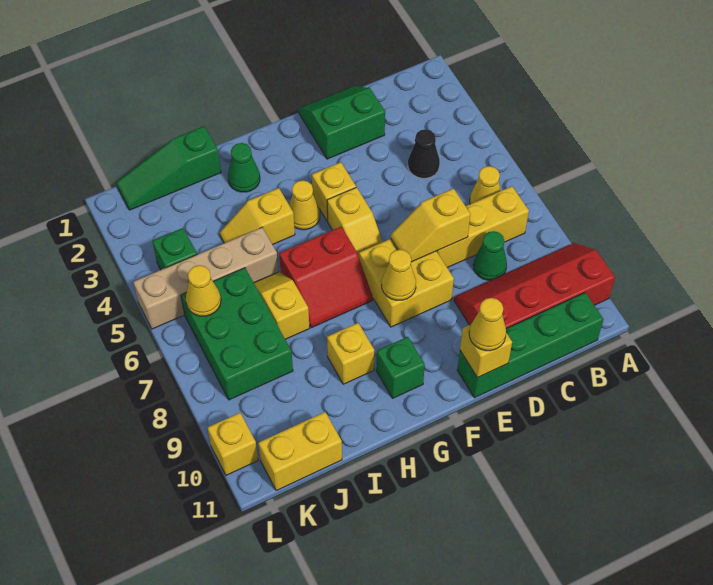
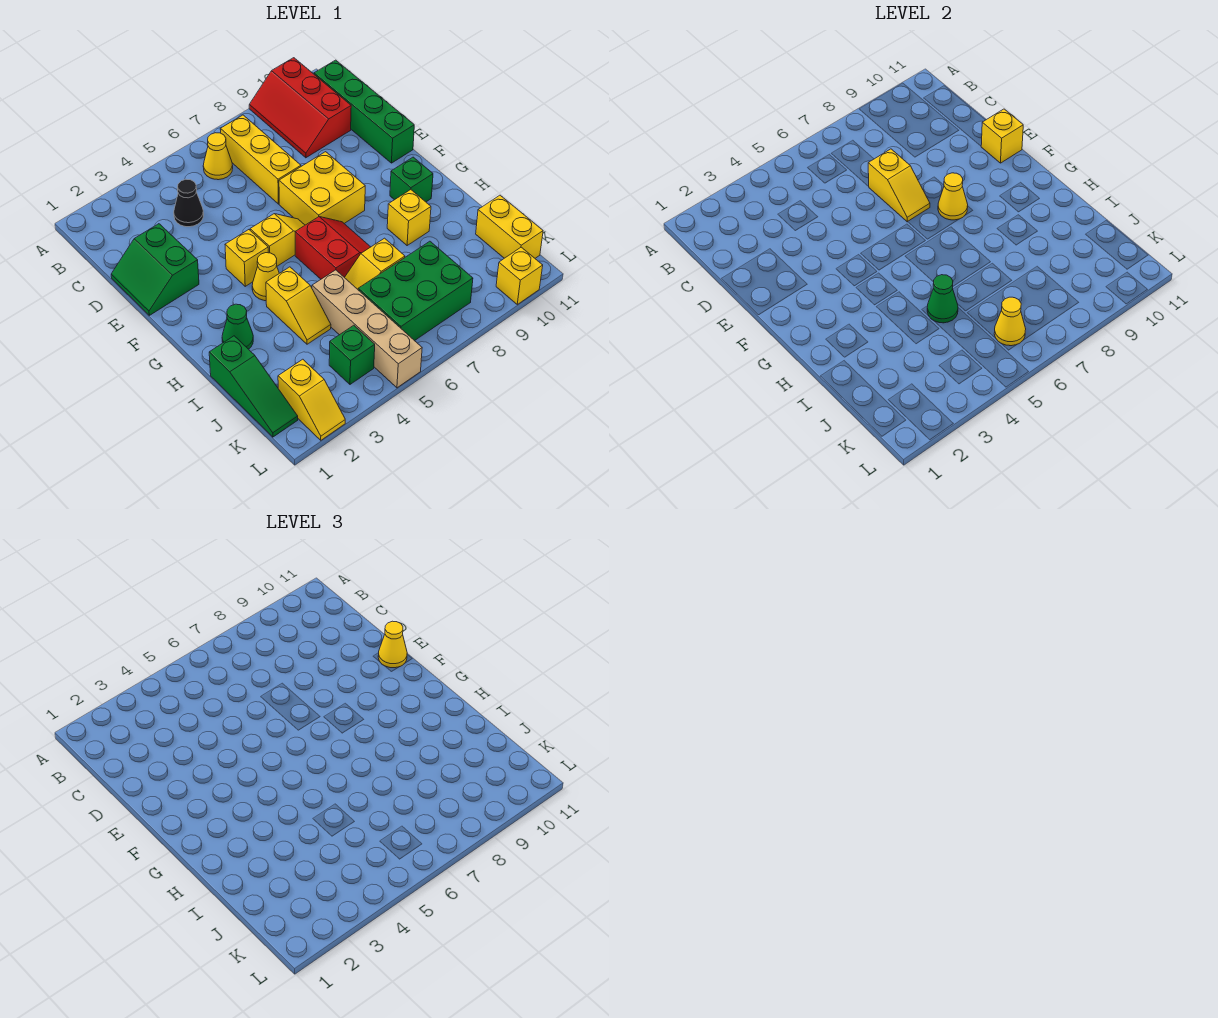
red slope A9:D10 level 1 top 10 -> red slope A9:C10 level 1 top 10
green cone C8 level 1 -> green cone I5 level 2
none -> yellow slope K2:L2 level 1 top K

